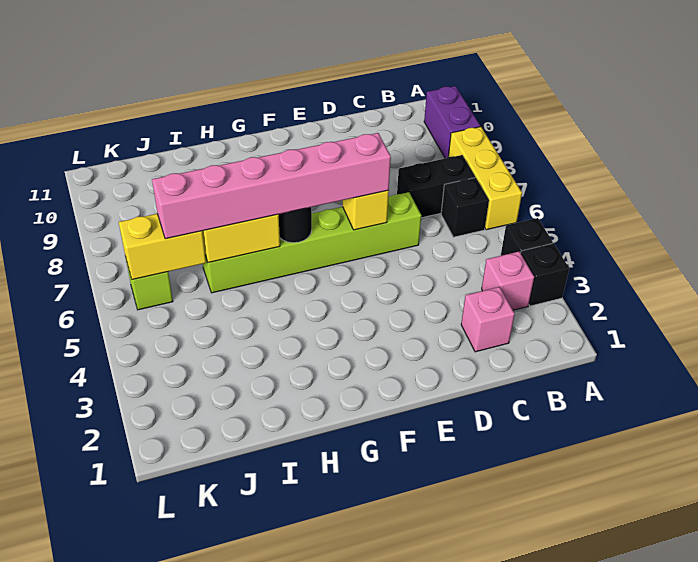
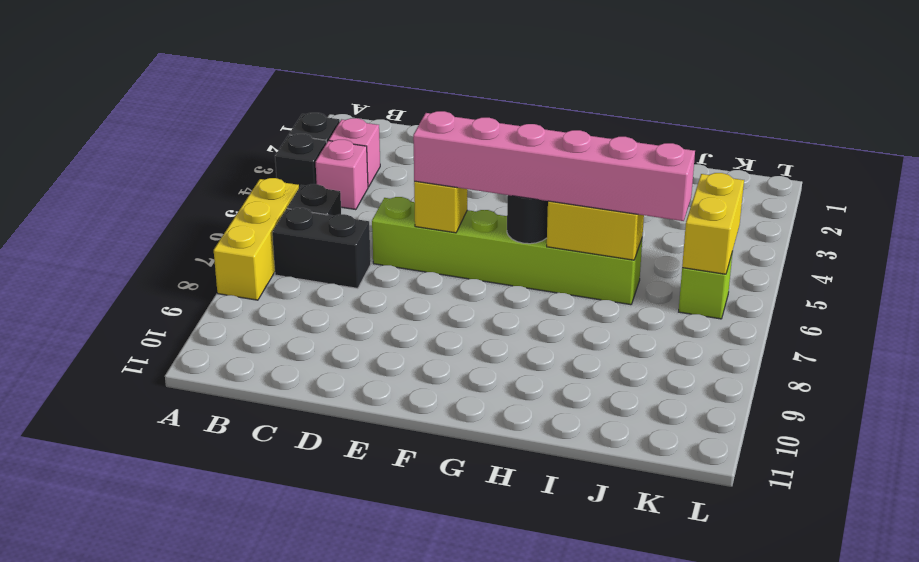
purple brick A9:A10 level 1 -> none
pink brick C2 level 1 -> pink brick B4 level 1
yellow brick J6:K6 level 2 -> yellow brick K5:K6 level 2

